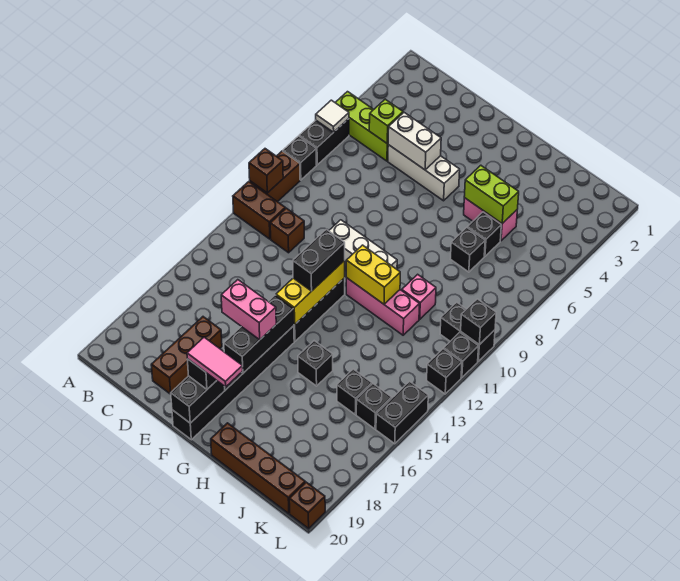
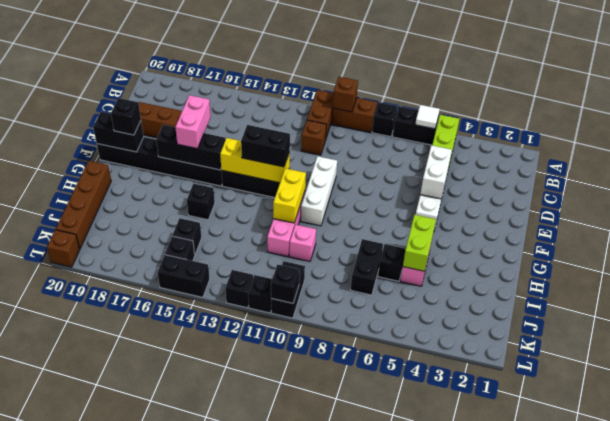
lime brick C5 level 2 -> none
pink tile F19:G19 level 4 -> none
black brick I7 level 1 -> black brick I7:J7 level 1

